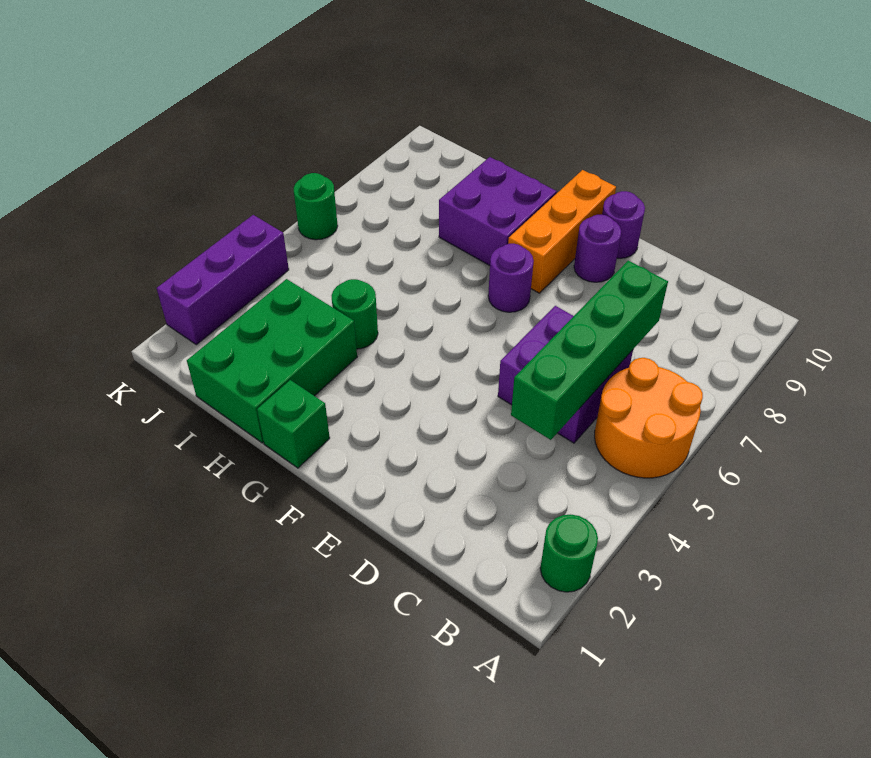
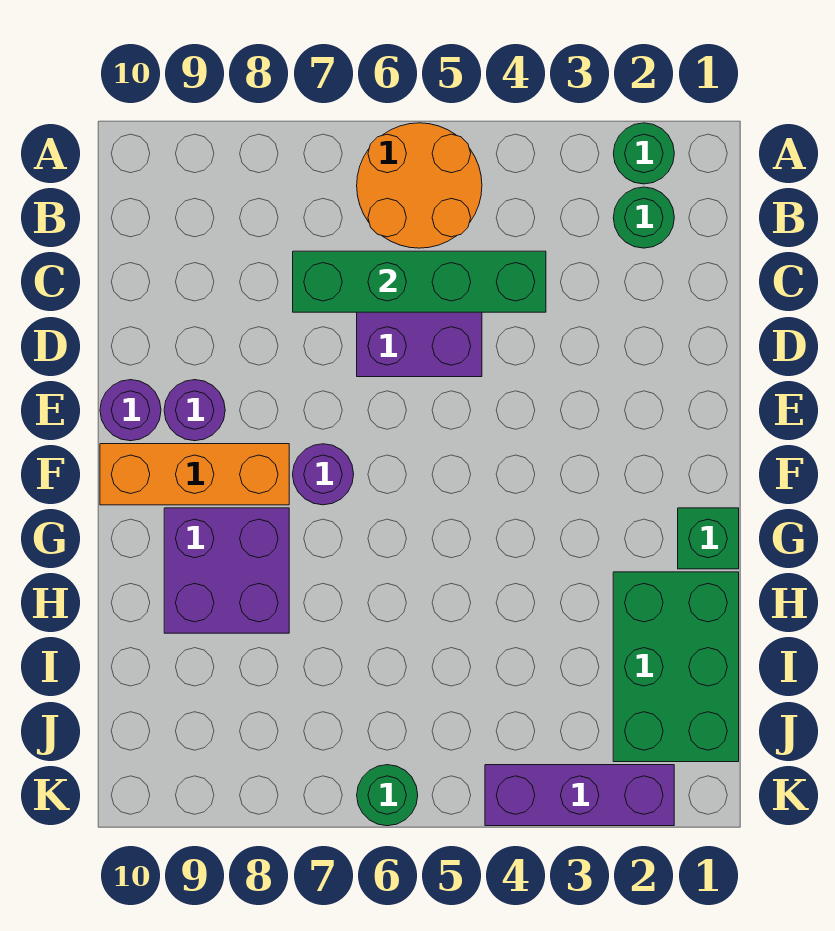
green brick H1:I3 level 1 -> green brick H1:J2 level 1
green round brick H4 level 1 -> green round brick B2 level 1

